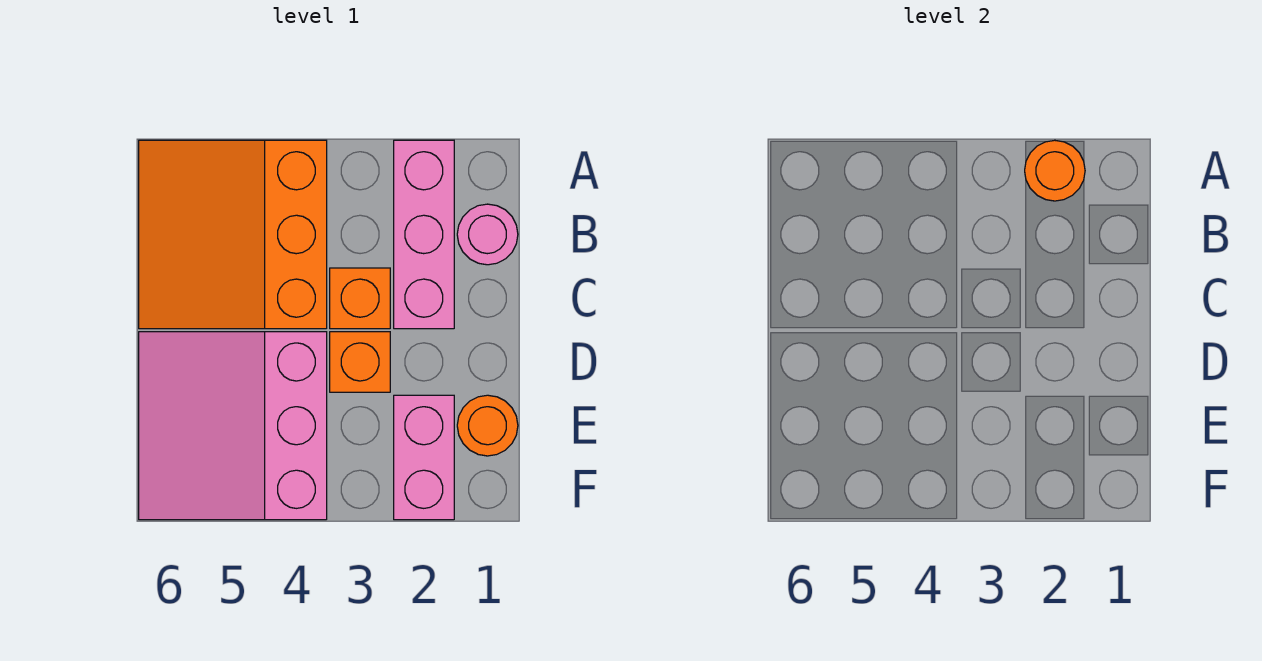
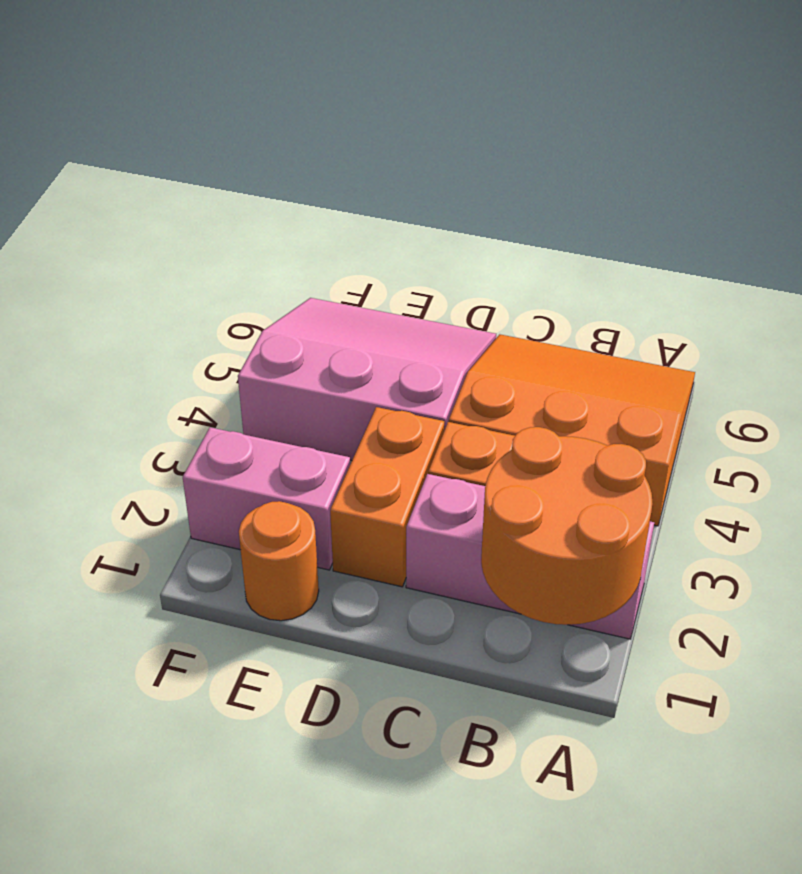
orange round brick A2 level 2 -> orange round brick A1:B2 level 2
pink round brick B1 level 1 -> none
orange brick D3 level 1 -> orange brick D2:D3 level 1

